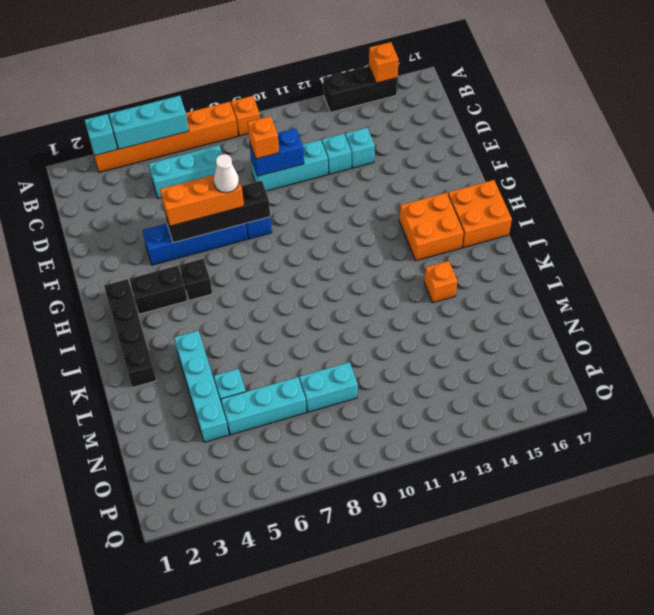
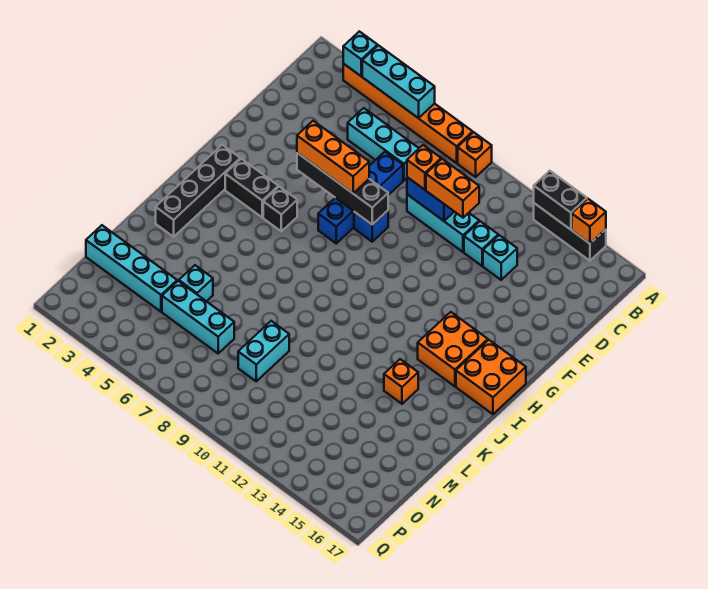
none -> black brick A13:A14 level 2
none -> orange brick D10:D11 level 3
blue brick F4:F7 level 1 -> blue brick D7:G7 level 1
white cone F7 level 4 -> none
cyan brick K4:N4 level 1 -> cyan brick N1:N4 level 1
cyan brick N8:N9 level 1 -> cyan brick M9:N9 level 1

